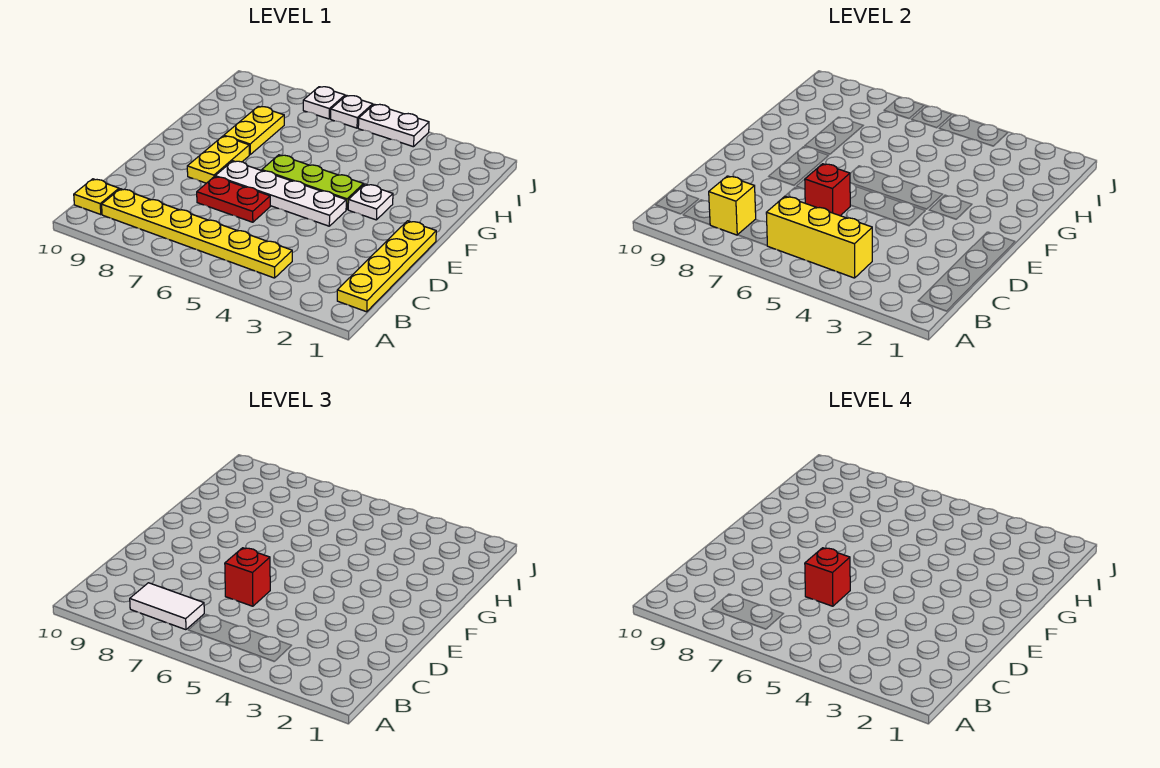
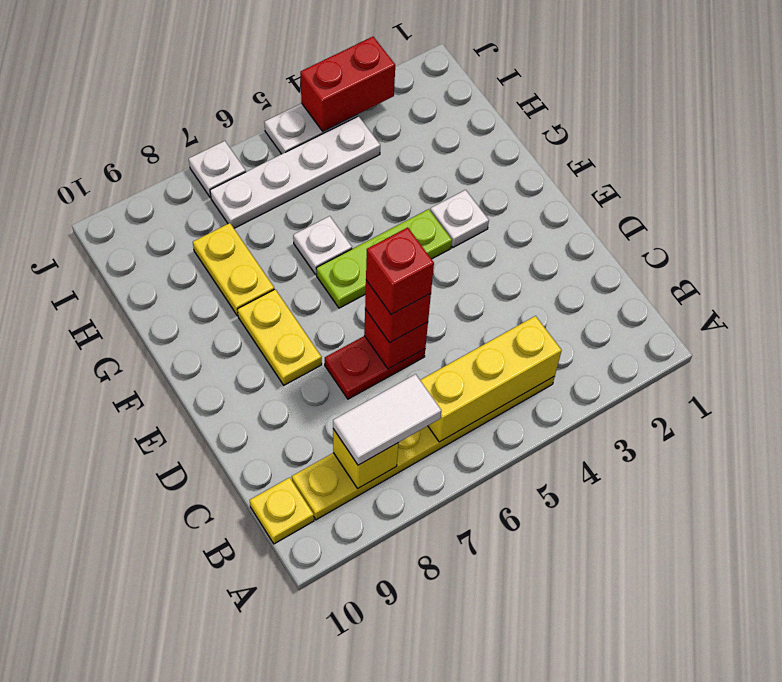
yellow plate B1:E1 level 1 -> none
white plate E4:E7 level 1 -> white plate I4:I7 level 1
none -> red brick J3:J4 level 2
white plate J6 level 1 -> white plate G6 level 1

